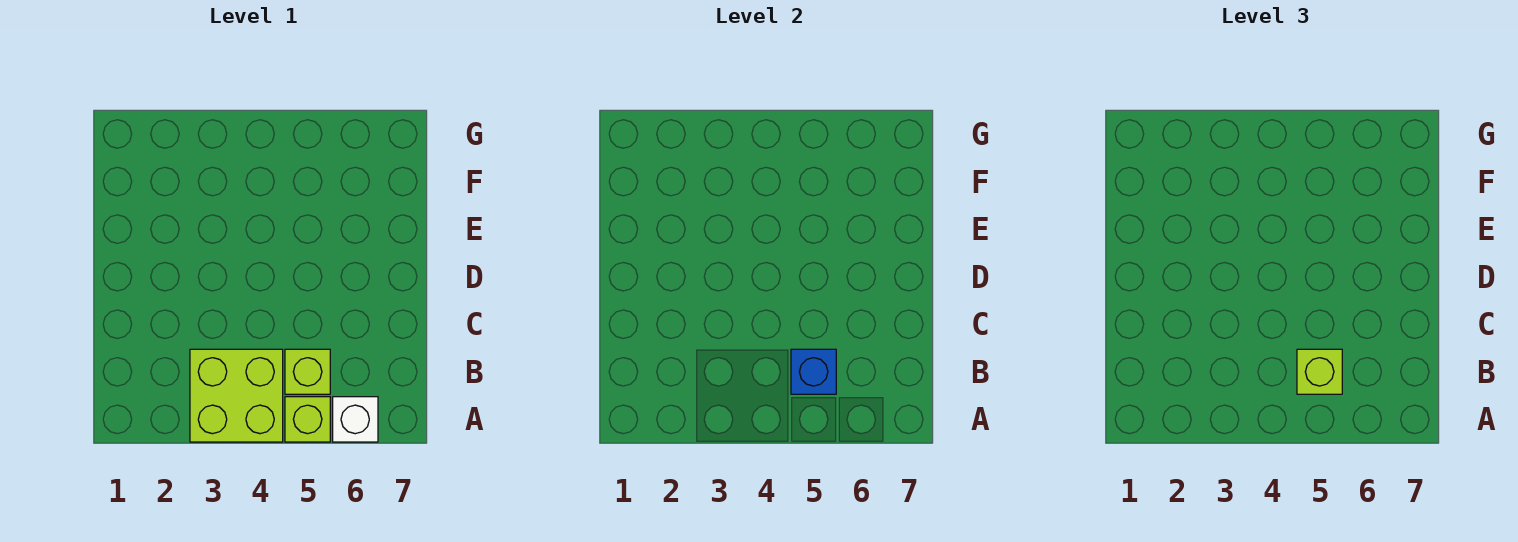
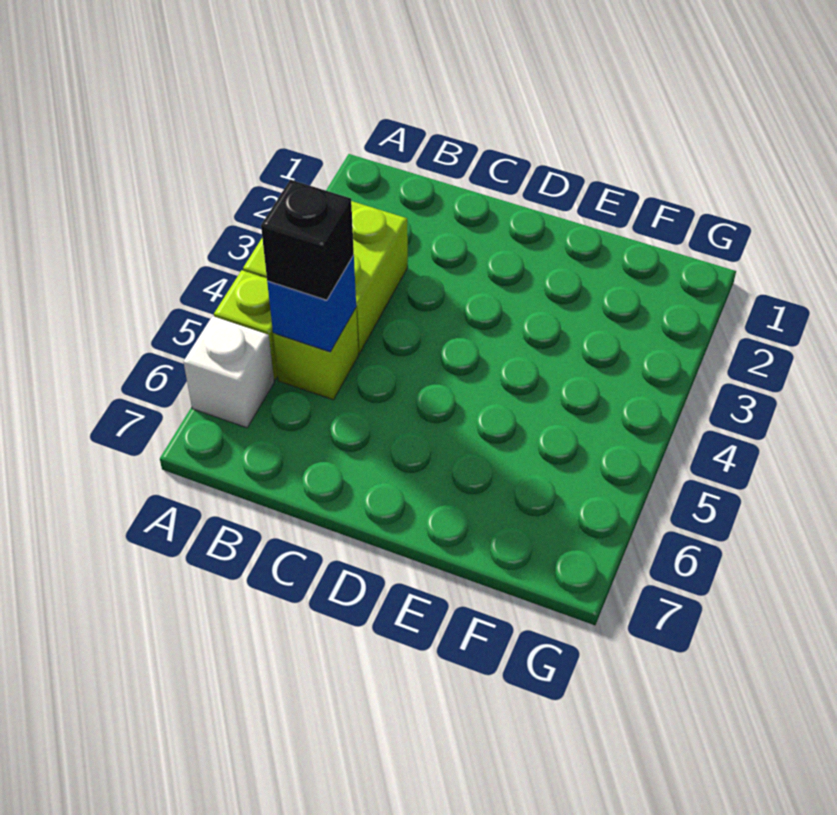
lime brick B5 level 3 -> black brick B5 level 3

